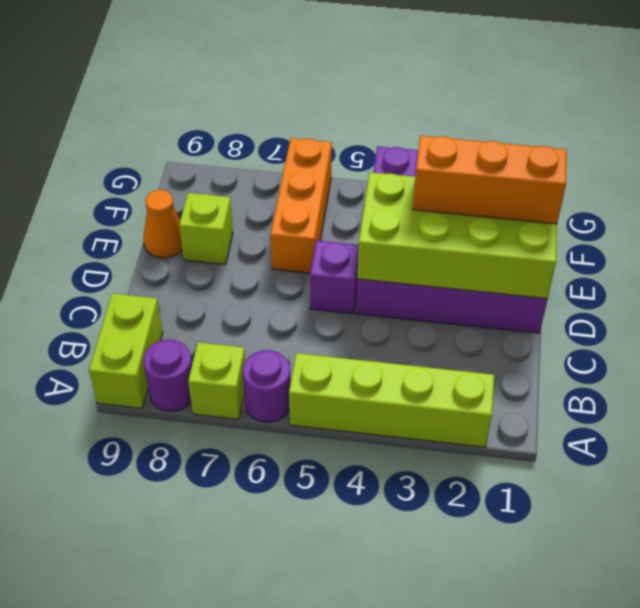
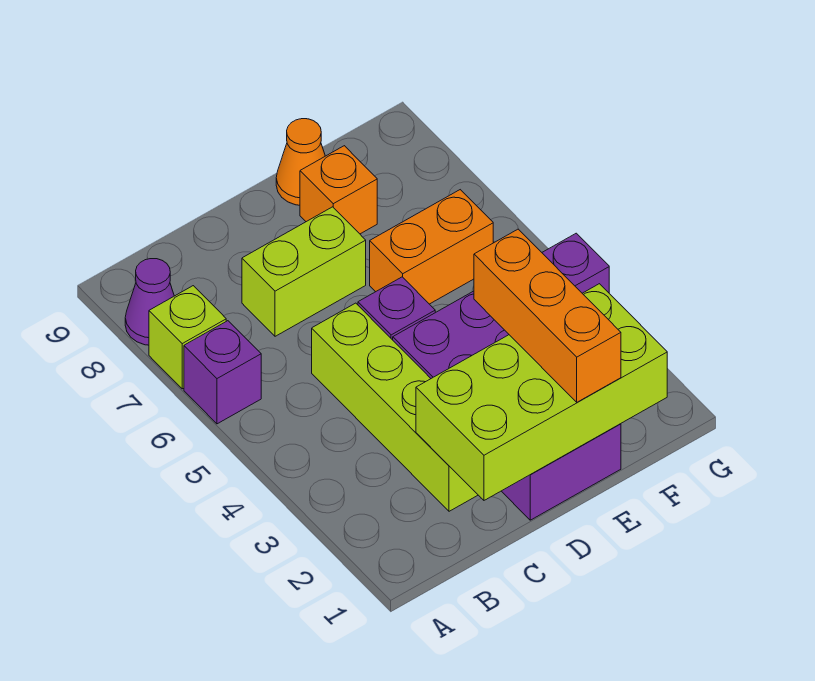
lime brick A2:A5 level 1 -> lime brick C2:C5 level 1
purple round brick A6 level 1 -> purple brick A6 level 1
purple round brick A8 level 1 -> purple cone A8 level 1
lime brick A9:B9 level 1 -> lime brick C7:D7 level 1
lime brick D1:E4 level 2 -> lime brick C1:F2 level 2
orange brick E6:G6 level 1 -> orange brick E6:F6 level 1
lime brick E8 level 1 -> orange brick E8 level 1

